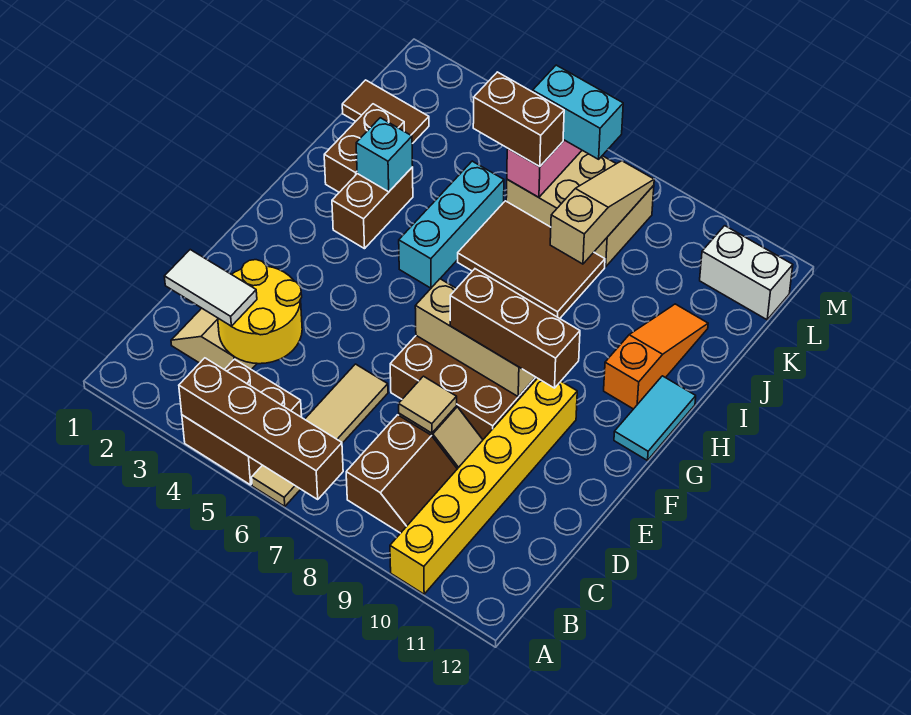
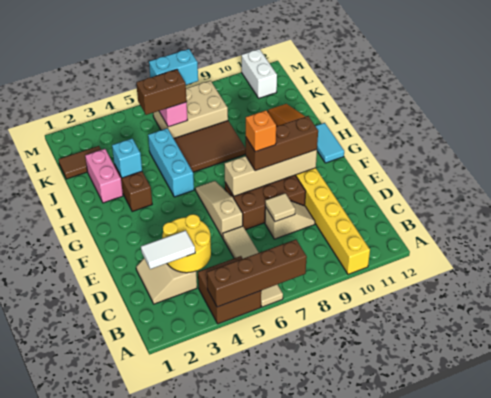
brown slope B8:C9 level 1 top 8 -> none
tan brick F7:F9 level 2 -> tan brick F7:F10 level 2
none -> orange brick F8 level 4
brown brick I2:J2 level 1 -> pink brick I2:J2 level 1
tan slope J8:L8 level 2 top J -> tan slope E6:G6 level 1 top E
white brick L11:L12 level 1 -> white brick L11:M11 level 1

